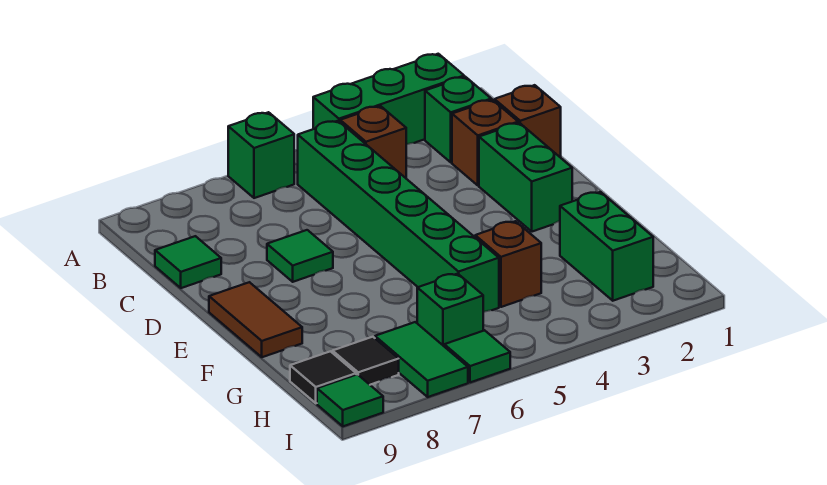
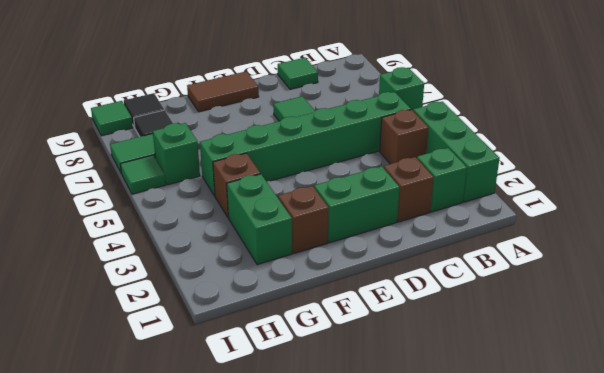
brown brick C1 level 1 -> brown brick F2 level 1
green brick G2:H2 level 1 -> green brick G2:G3 level 1

